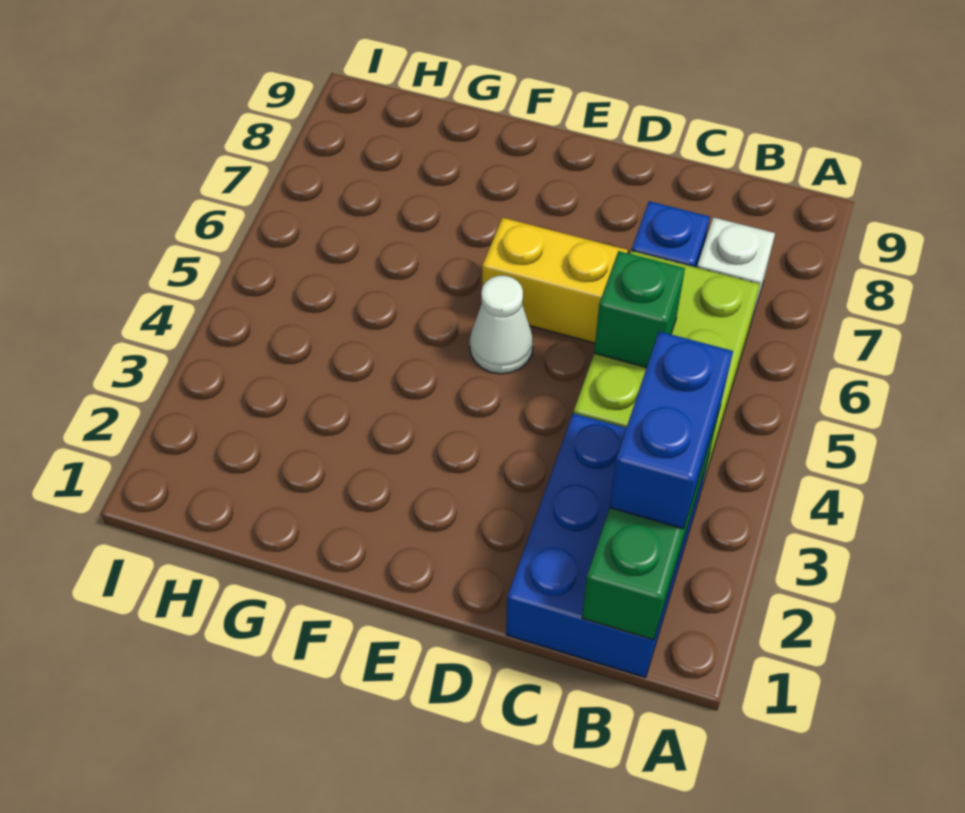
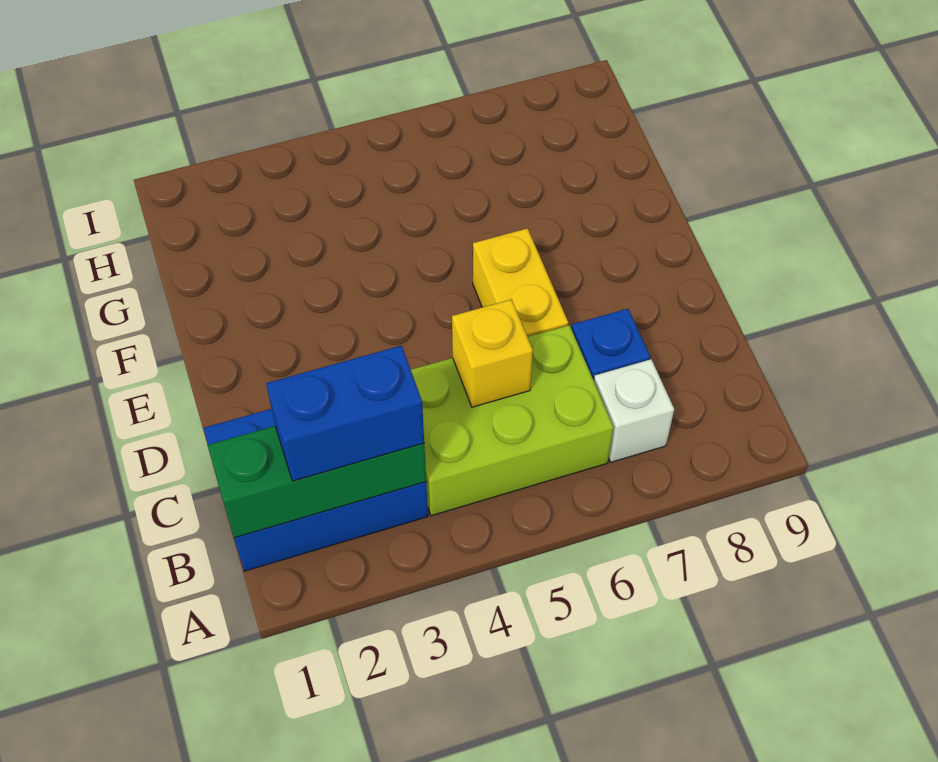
green brick C5 level 2 -> yellow brick C5 level 2
white cone E5 level 1 -> none

